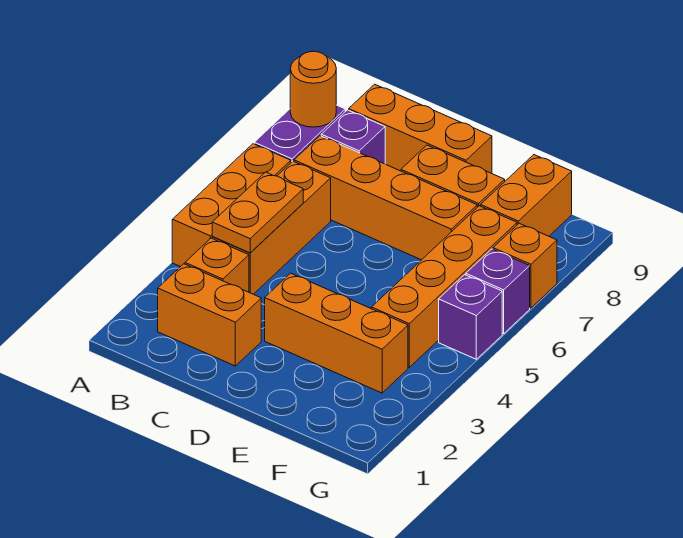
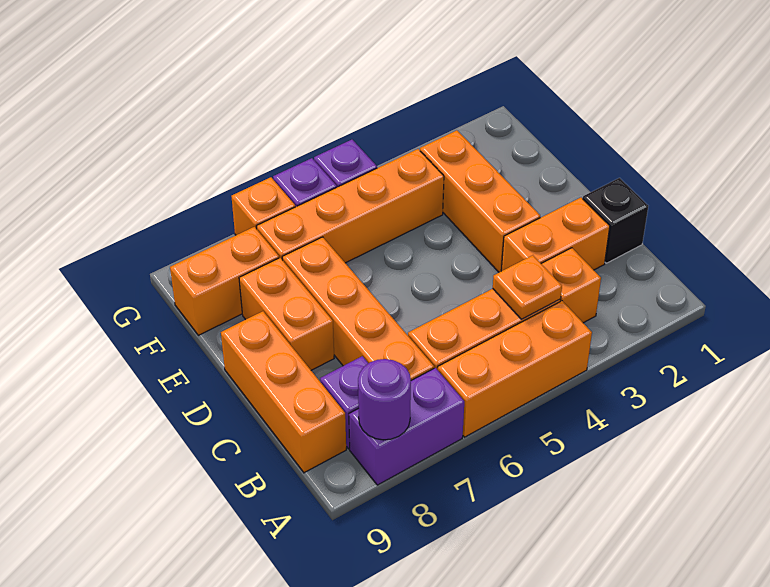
orange round brick A8 level 2 -> purple round brick A8 level 2
orange brick B2:C2 level 1 -> orange brick C2:C3 level 1
orange plate B4:B5 level 2 -> orange plate B4 level 2
none -> black brick C1 level 1

